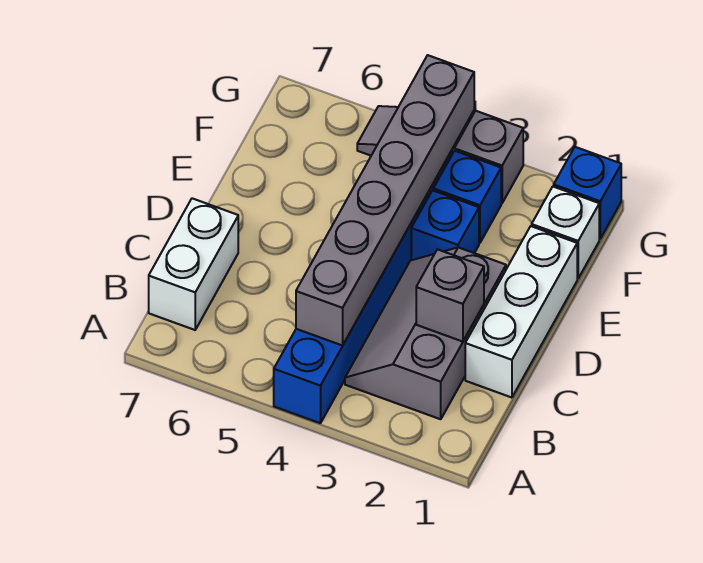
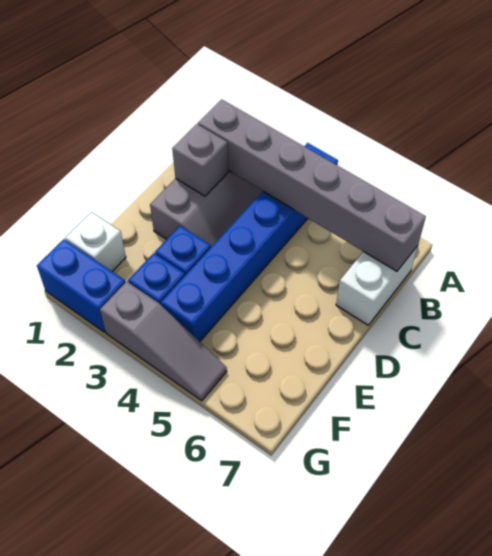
grey brick B4:G4 level 2 -> grey brick B2:B7 level 2
white brick C1:E1 level 1 -> none
blue brick G1 level 1 -> blue brick G1:G2 level 1

